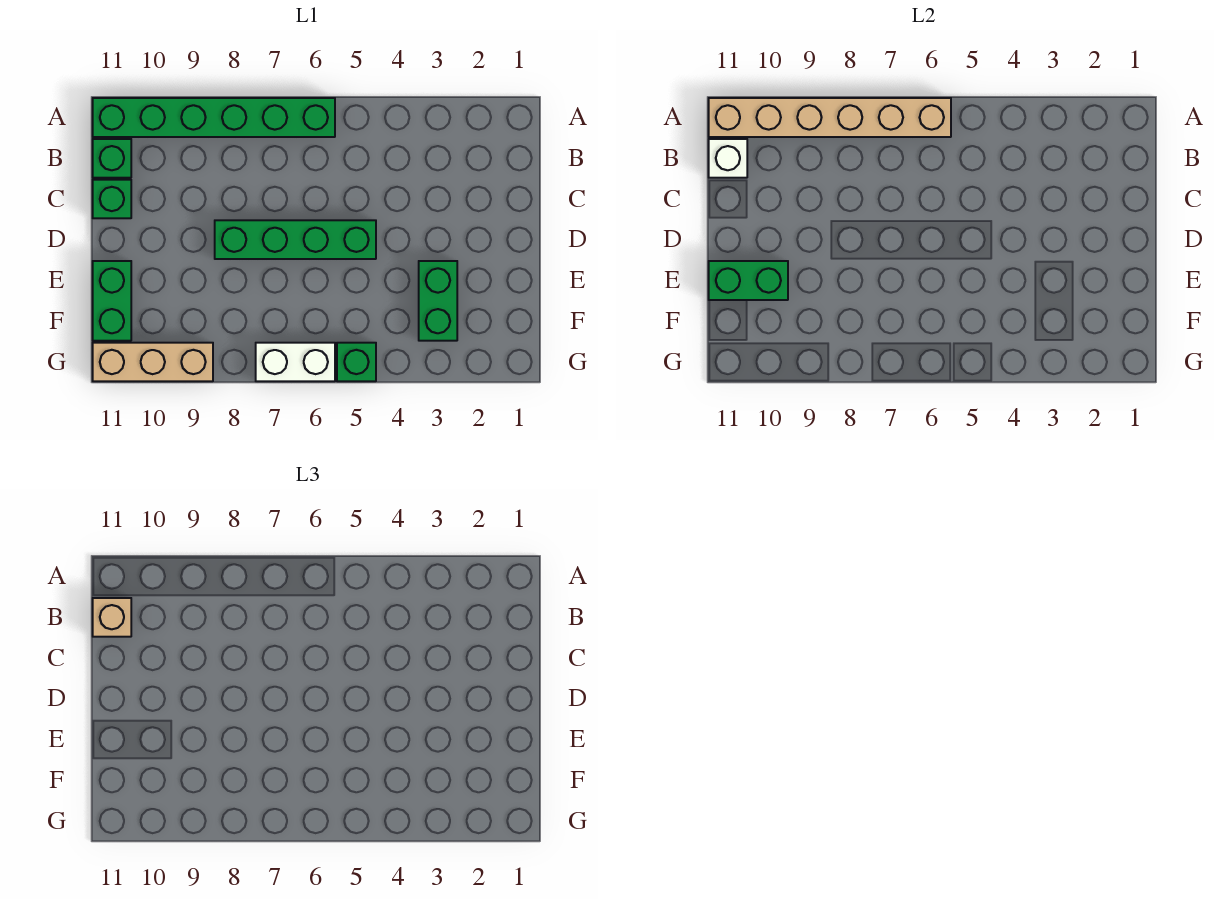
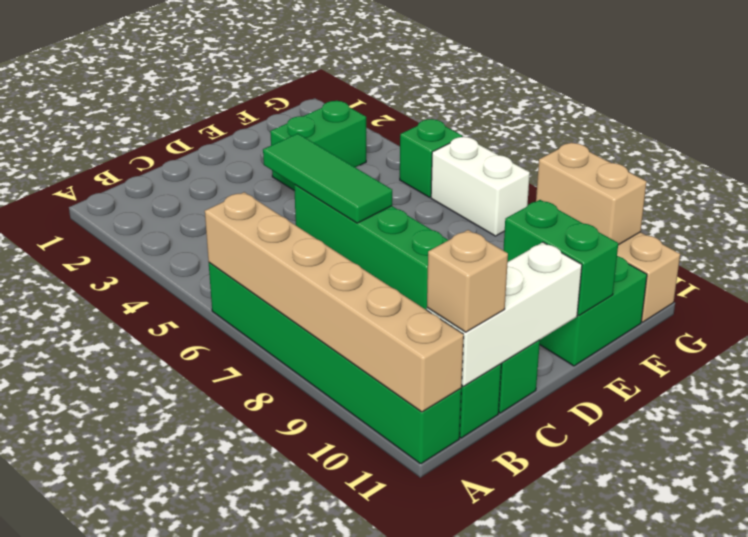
white brick B11 level 2 -> white brick B11:D11 level 2
none -> green tile D4:D6 level 2
none -> tan brick G9:G10 level 2

